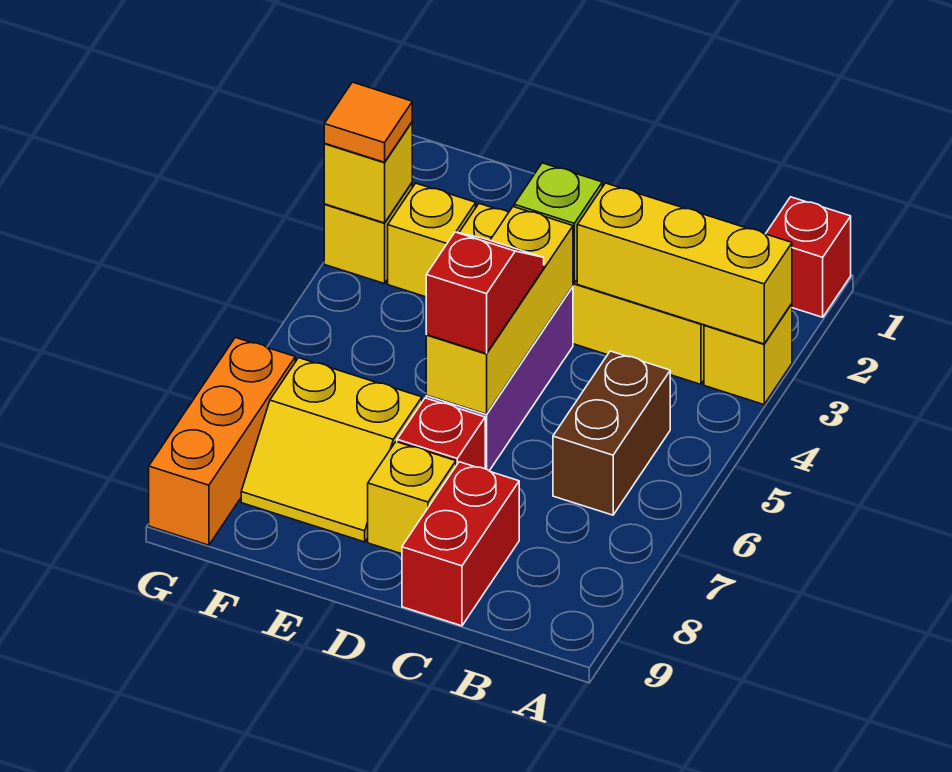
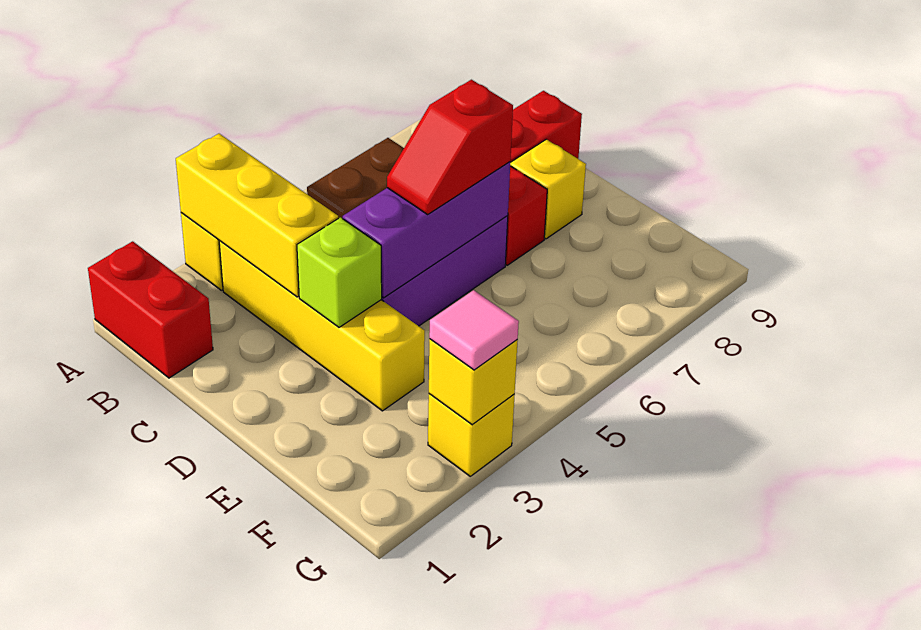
red brick A1 level 1 -> red brick A1:B1 level 1
yellow brick D4:D6 level 2 -> purple brick D4:D6 level 2
yellow slope E7:F8 level 1 top 7 -> none
yellow brick F3 level 1 -> none
orange tile G3 level 3 -> pink tile G3 level 3
orange brick G7:G9 level 1 -> none

